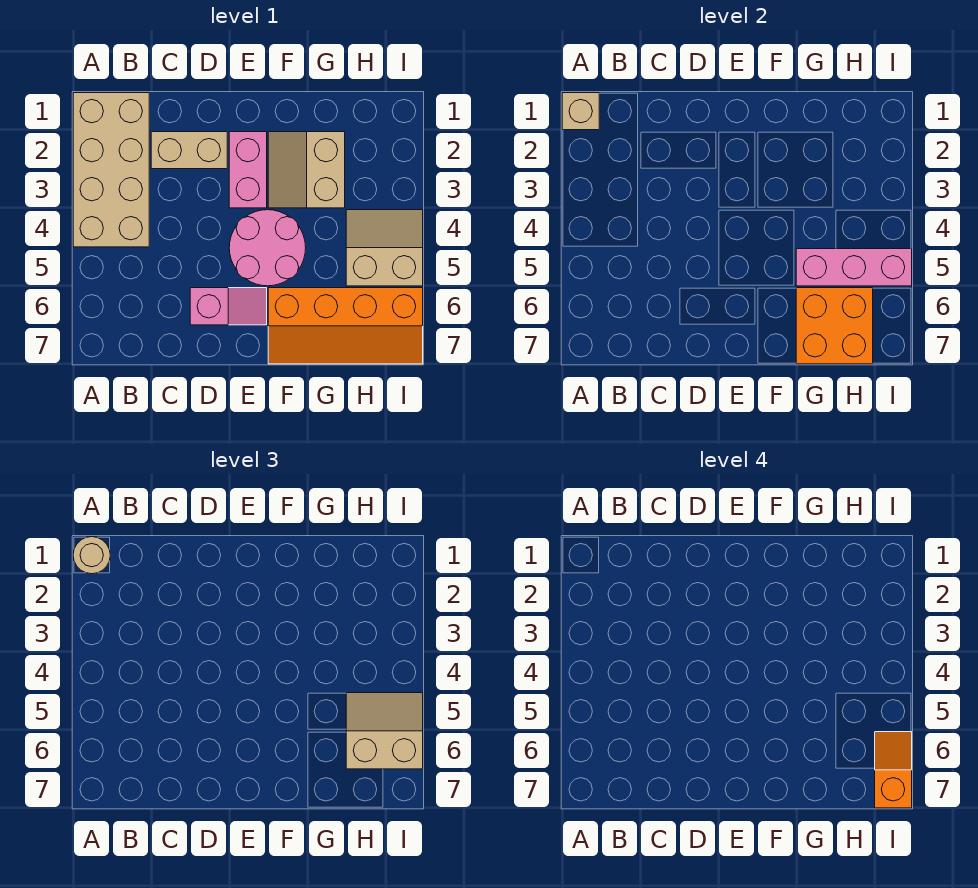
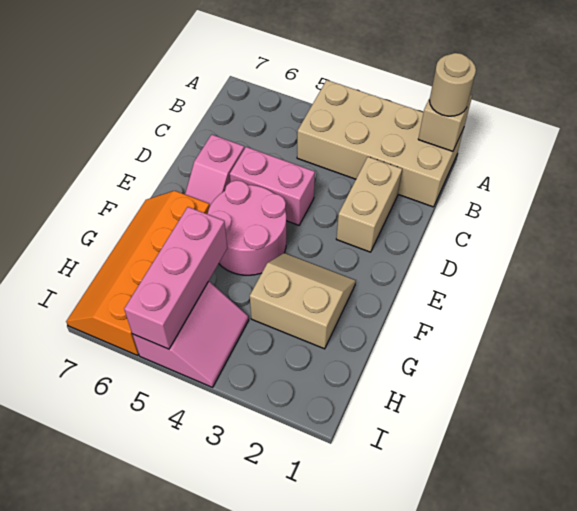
pink brick E2:E3 level 1 -> pink brick D4:D5 level 1
orange brick G6:H7 level 2 -> none
tan slope H4:I5 level 1 top 5 -> pink slope H4:I5 level 1 top 5
tan slope H5:I6 level 3 top 6 -> none
orange slope I6:I7 level 4 top 7 -> none

